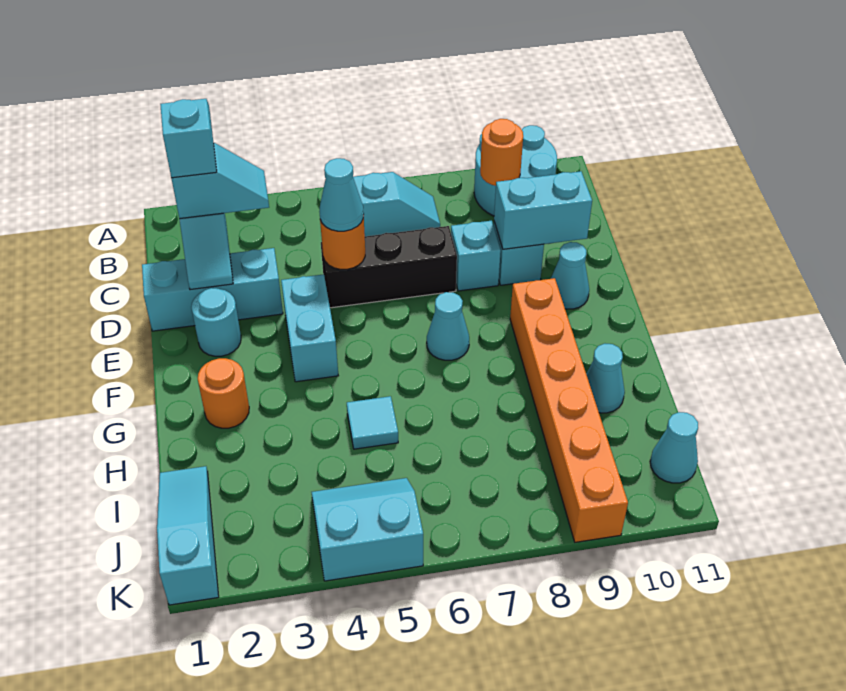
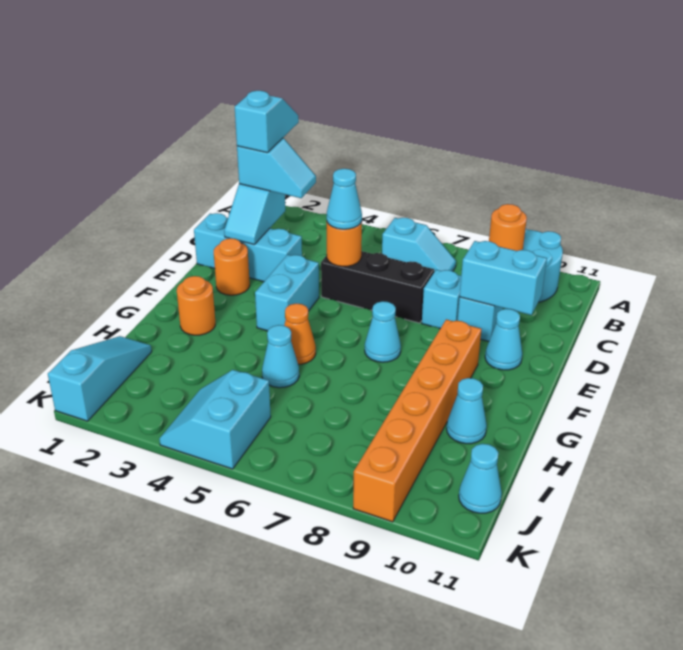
cyan round brick E2 level 1 -> orange round brick E2 level 1
none -> orange cone G5 level 1
cyan tile H5 level 1 -> cyan cone H5 level 1
cyan slope J4:K5 level 1 top K -> cyan slope J4:K5 level 1 top 5

